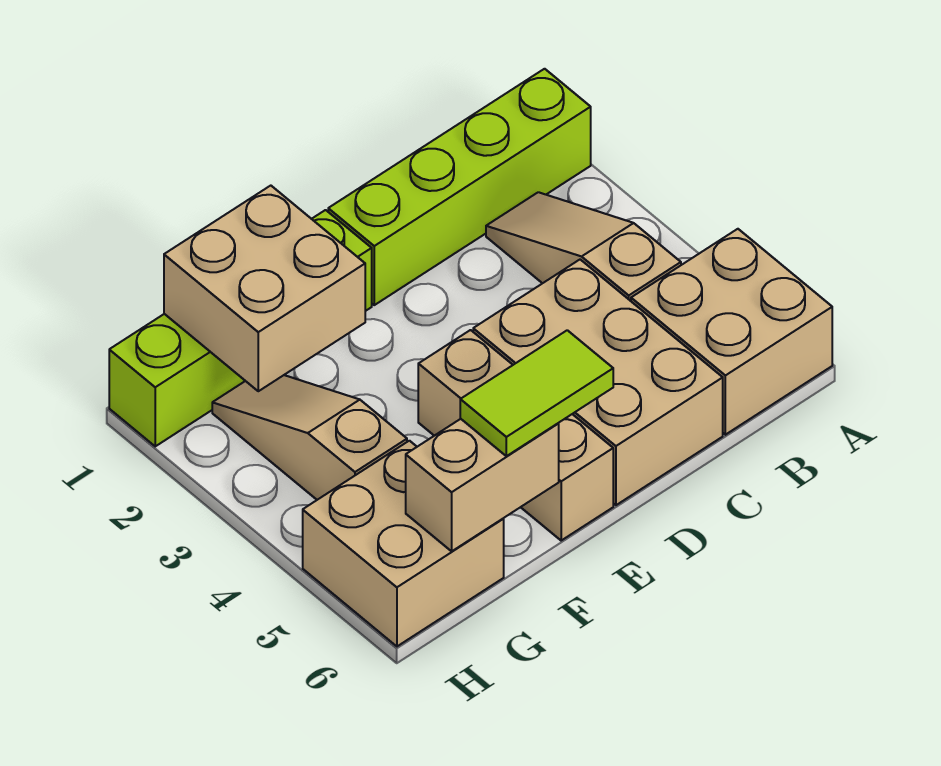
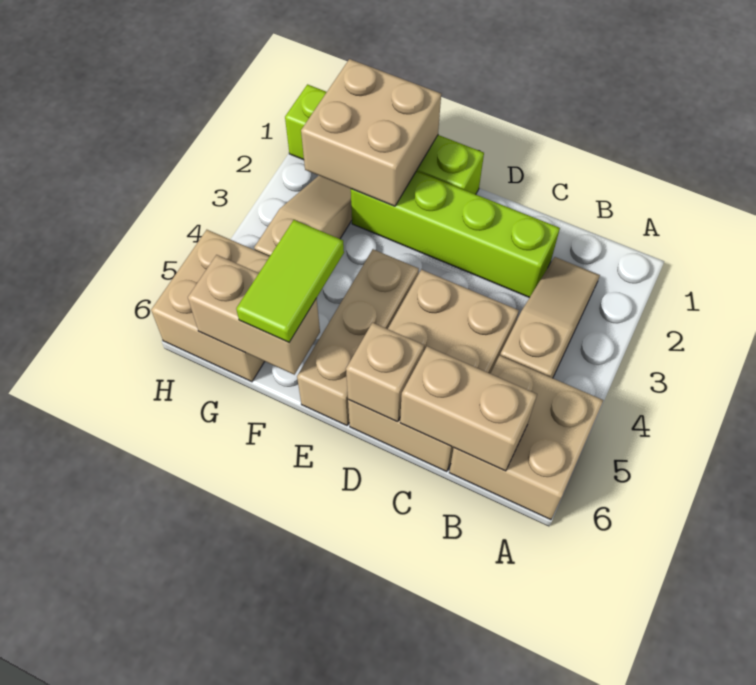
lime brick A1:D1 level 1 -> lime brick C2:F2 level 1
none -> tan brick B6:C6 level 2
none -> tan brick D6 level 2
lime tile E6:F6 level 3 -> lime tile F5:F6 level 3

